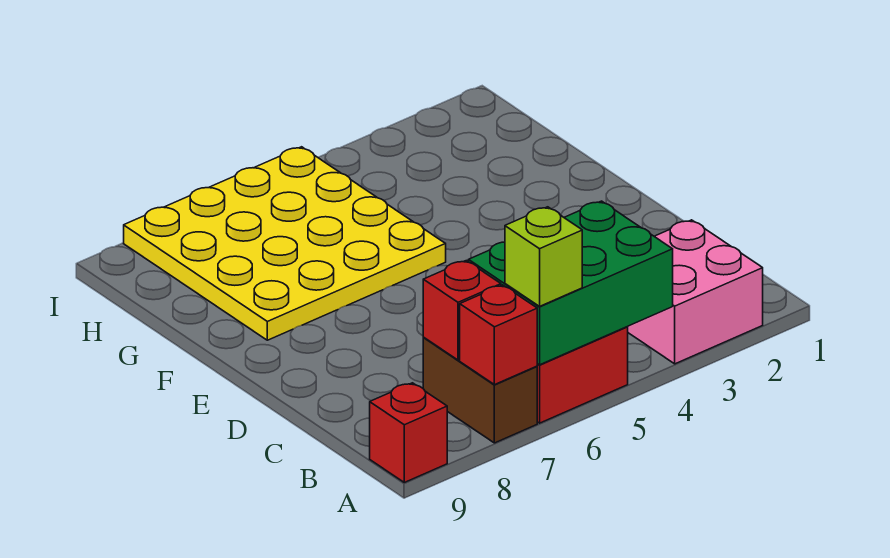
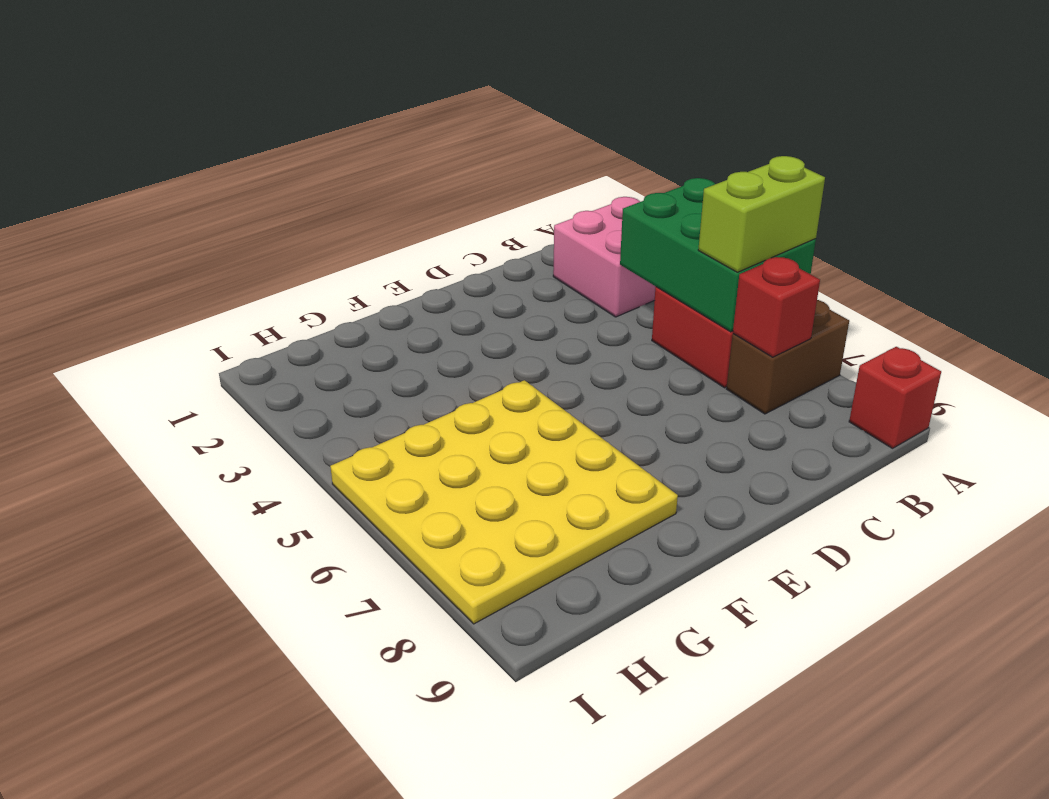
lime brick A6 level 3 -> lime brick A6:B6 level 3
red brick A7 level 2 -> none

